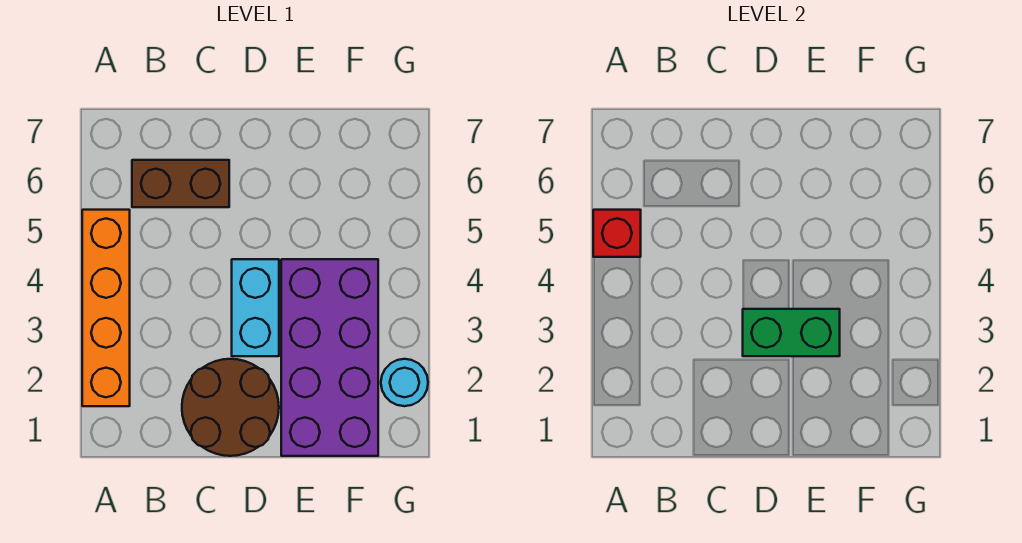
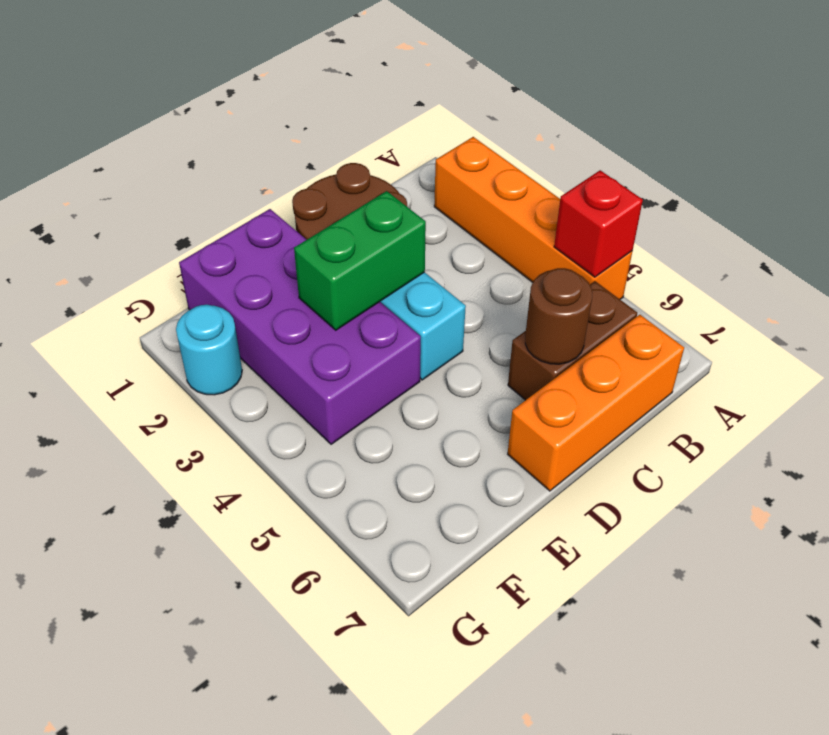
none -> orange brick B7:D7 level 1
none -> brown round brick C6 level 2

